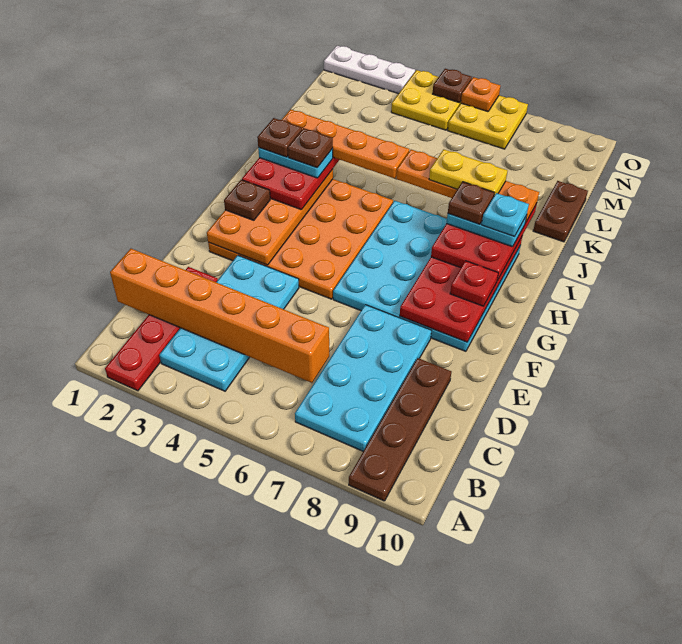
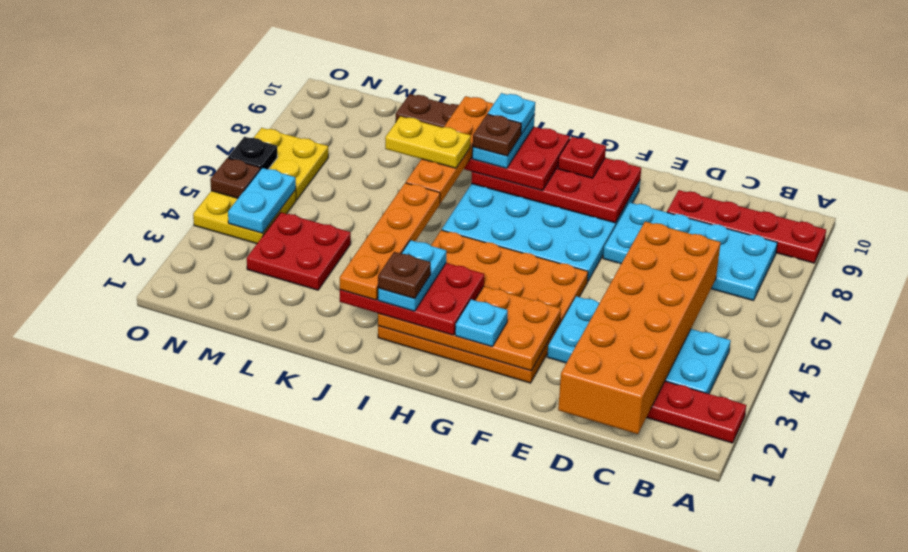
brown plate A9:D9 level 1 -> red plate A9:D9 level 1
orange brick C1:C6 level 2 -> orange brick C1:D6 level 2
brown plate G2 level 3 -> cyan plate G2 level 3
brown plate I3 level 5 -> none
yellow plate J7:J8 level 5 -> yellow plate J7:K7 level 5
none -> red plate L3:M4 level 1
none -> cyan plate N4:N5 level 2
white plate O1:O3 level 1 -> none
orange plate O6 level 2 -> black plate O6 level 2

